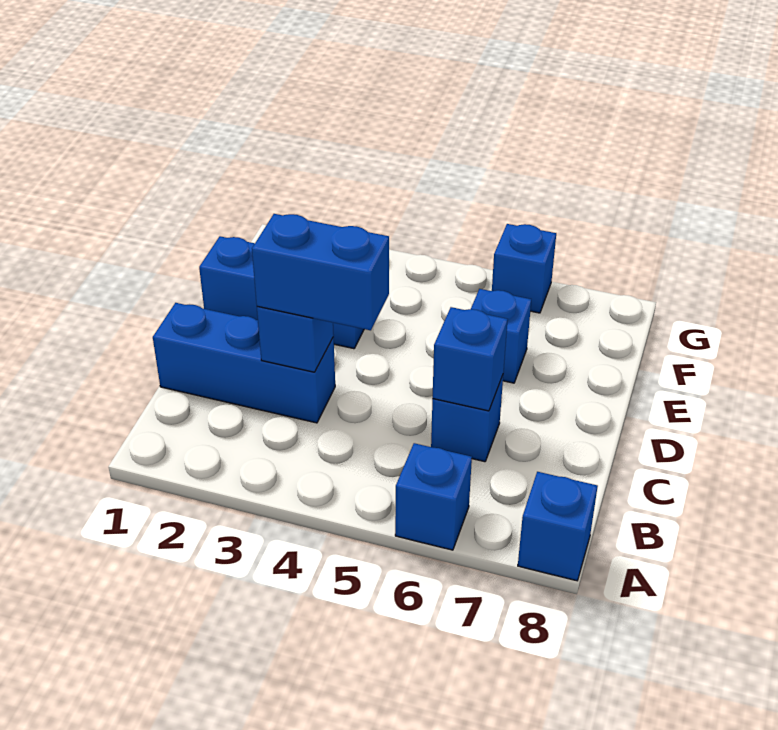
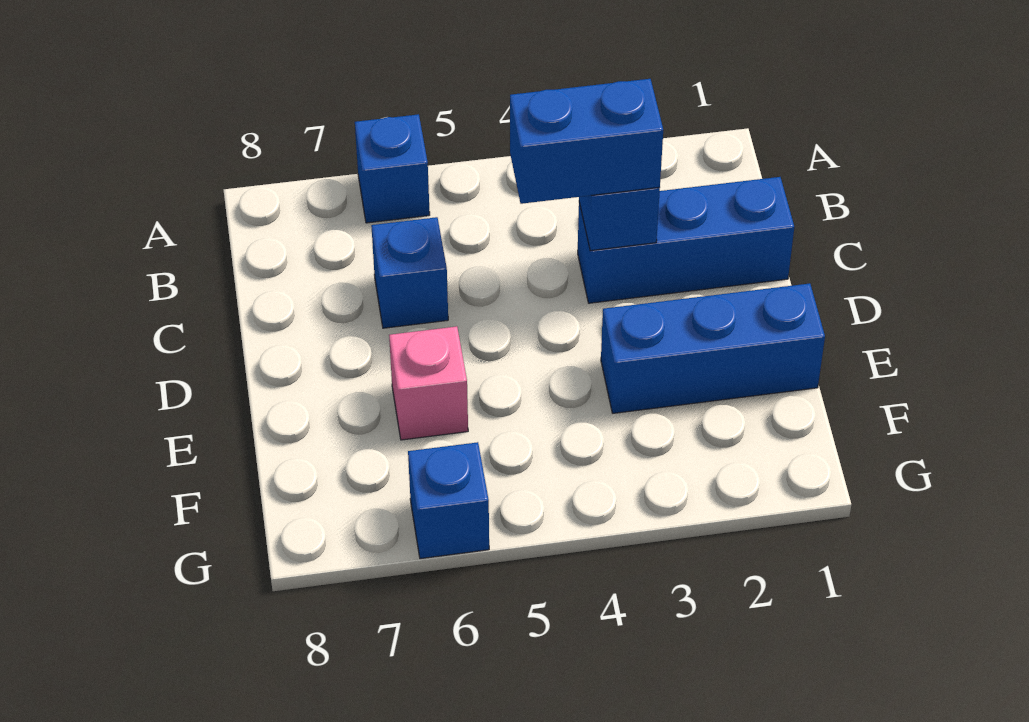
blue brick A8 level 1 -> none
blue brick C6 level 2 -> none
blue brick E6 level 1 -> pink brick E6 level 1

